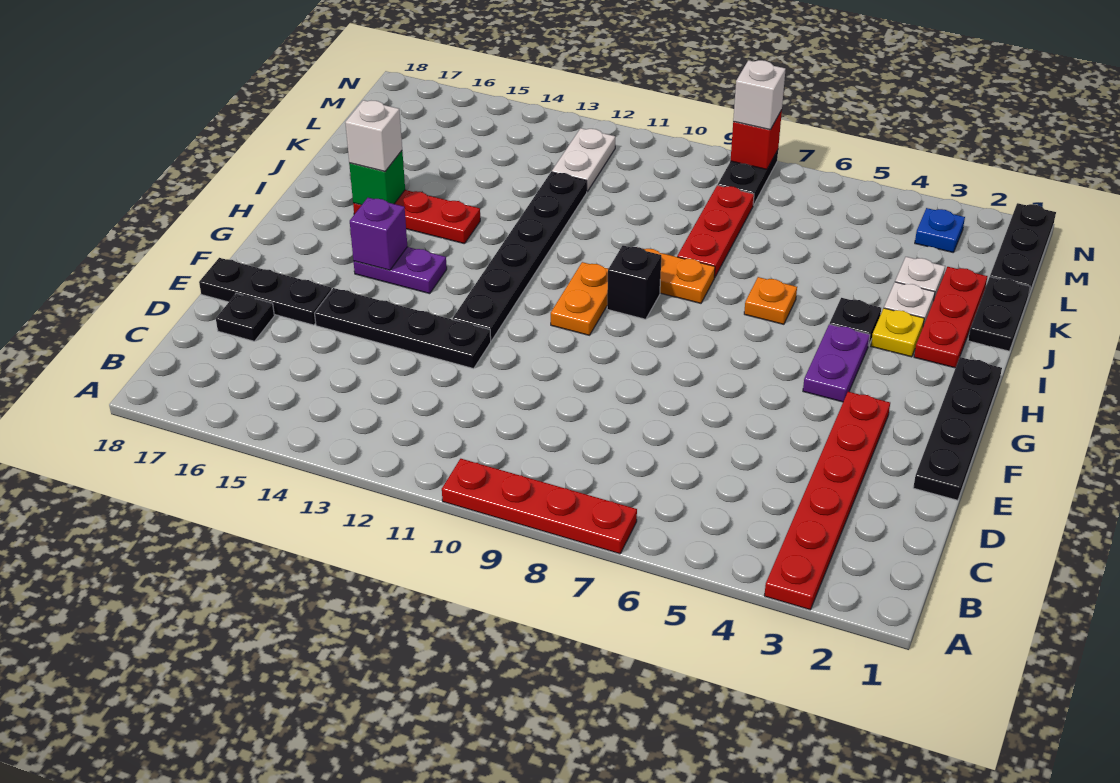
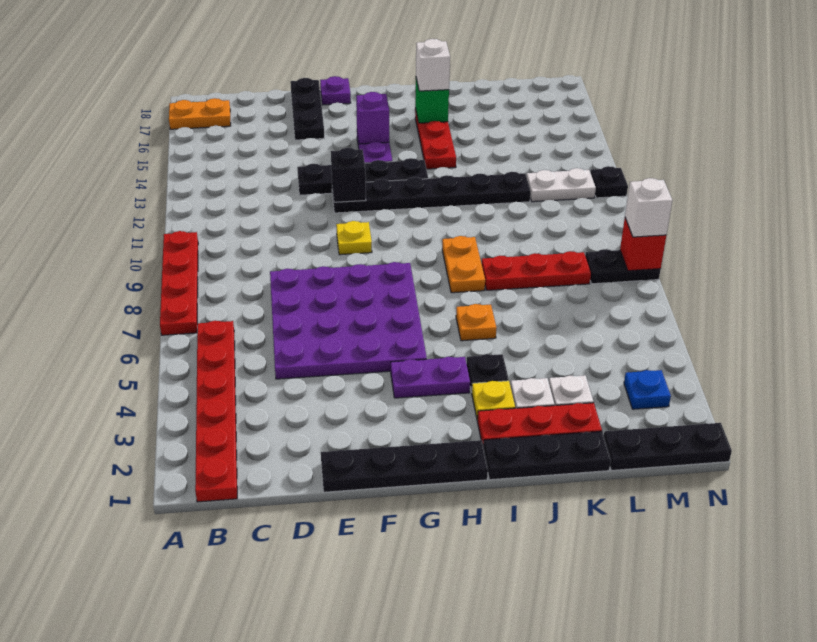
red plate A3:F3 level 1 -> red plate B1:B6 level 1
none -> purple plate D5:G8 level 1
black plate D17 level 1 -> black plate N12 level 1
black plate E12:E15 level 1 -> black plate E13:H13 level 1
none -> yellow plate F10 level 1
none -> purple plate F18 level 1
orange plate G10:H10 level 1 -> orange plate A17:B17 level 1
black brick H9 level 1 -> black brick F12 level 2
black plate J1:K1 level 1 -> black plate I1:K1 level 1

